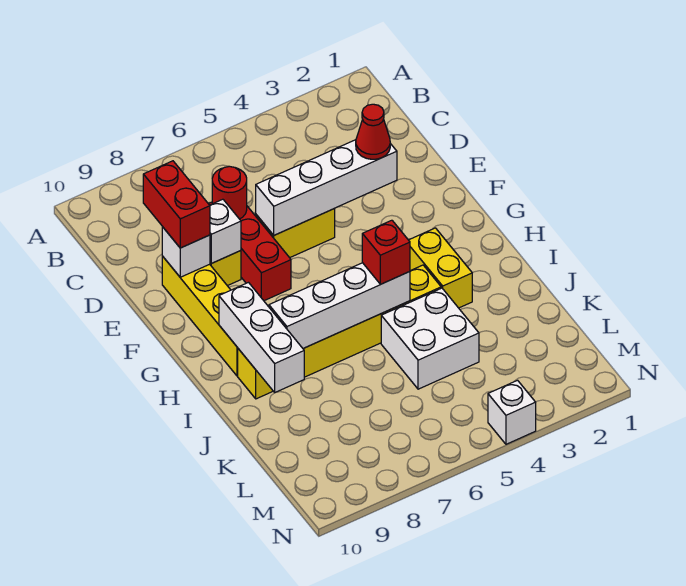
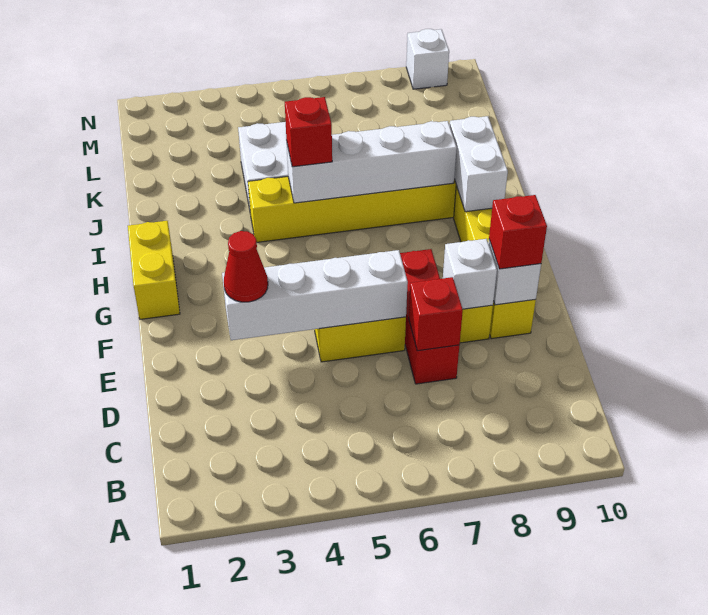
red round brick D7 level 2 -> red brick D7 level 2
red brick D9:E9 level 3 -> red brick E9 level 3
yellow brick H3:I3 level 1 -> yellow brick G1:H1 level 1
white brick H9:J9 level 2 -> white brick H9:I9 level 2
white brick N4 level 1 -> white brick N9 level 1

